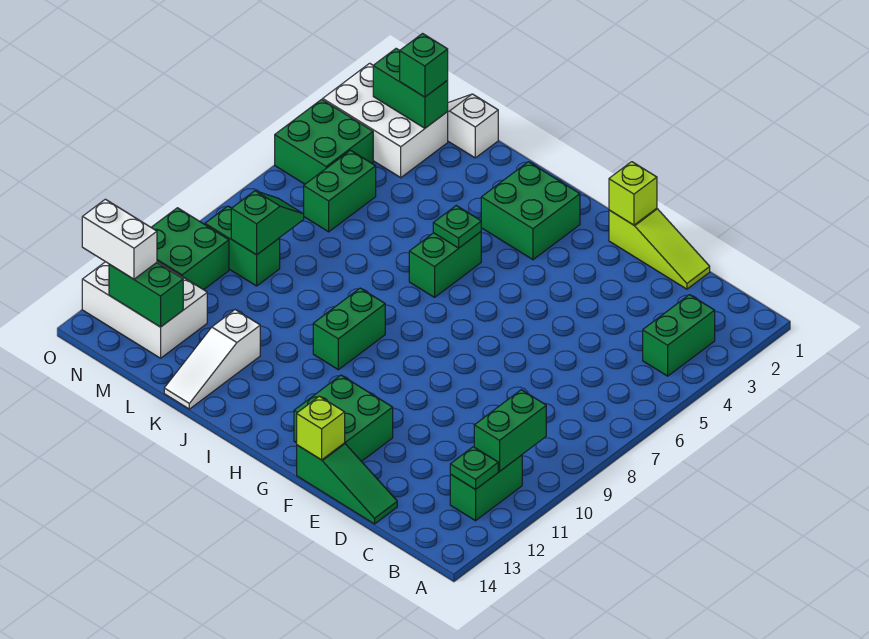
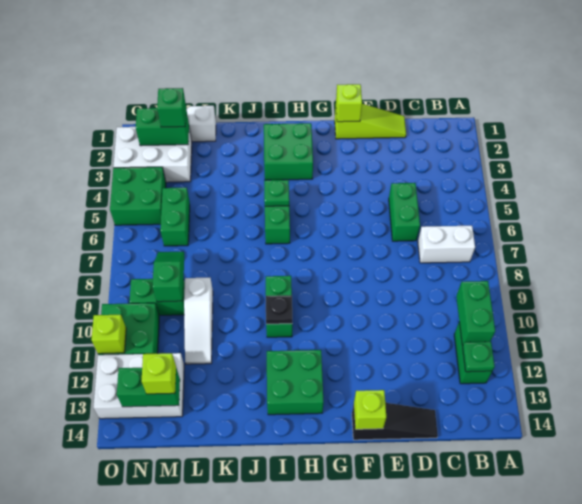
green brick B3:B4 level 1 -> green brick D5:D6 level 1
green slope D14:F14 level 1 top F -> black slope D14:F14 level 1 top F
green brick F12:G13 level 1 -> green brick H12:I13 level 1
none -> black plate I10 level 2
white slope K12:K14 level 1 top 12 -> white slope L9:L11 level 1 top 9
none -> lime brick M13 level 3
white brick N13:O13 level 3 -> white brick B7:C7 level 1
none -> lime brick O11 level 2

